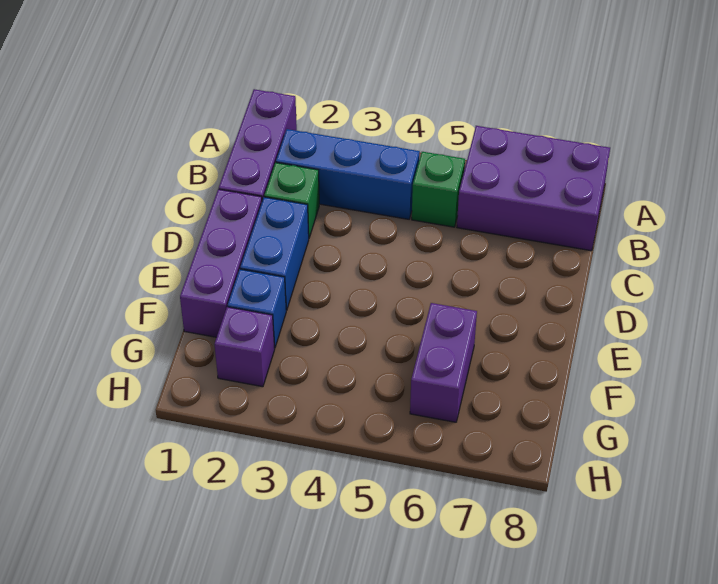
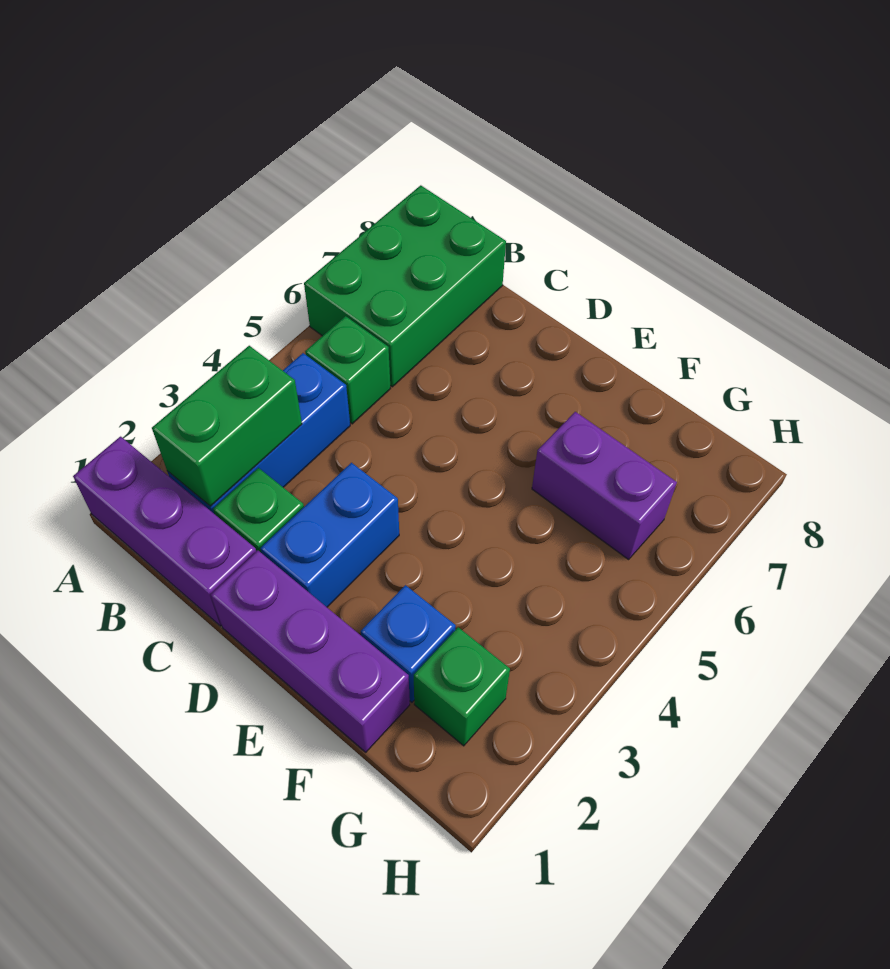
purple brick A6:B8 level 1 -> green brick A6:B8 level 1
none -> green brick B2:B3 level 2
blue brick D2:E2 level 1 -> blue brick D2:D3 level 1
purple brick G2 level 1 -> green brick G2 level 1

